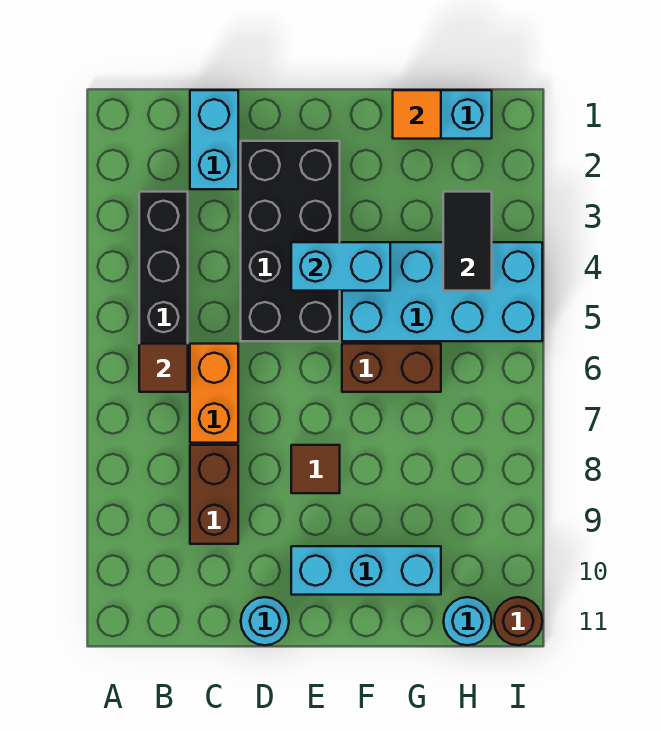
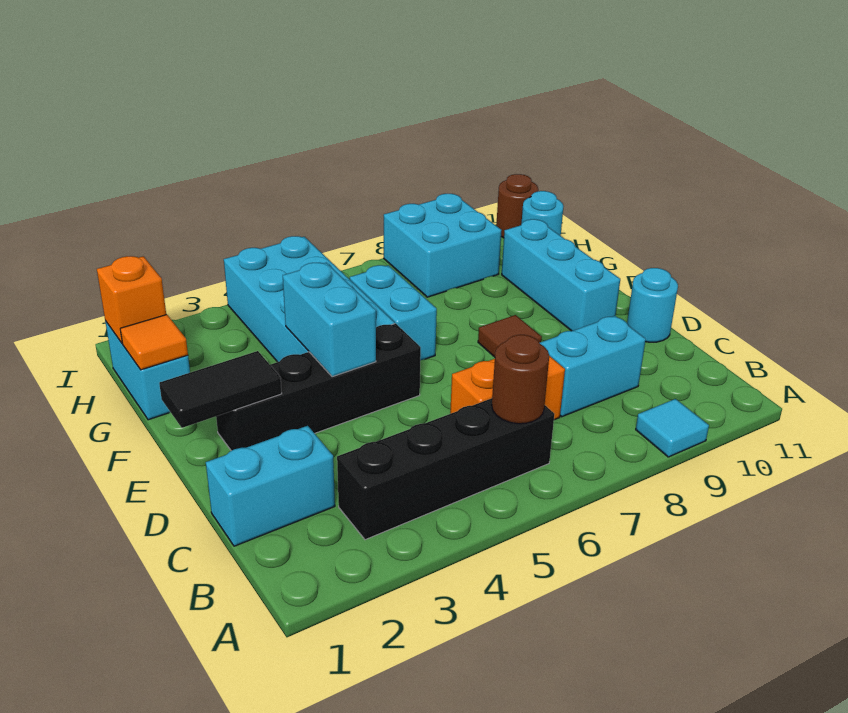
none -> cyan tile A9 level 1
brown tile B6 level 2 -> brown round brick B6 level 2
brown brick C8:C9 level 1 -> cyan brick C8:C9 level 1
black brick D2:E5 level 1 -> black brick E2:E5 level 1
brown brick F6:G6 level 1 -> cyan brick F6:G6 level 1
none -> orange brick H1 level 2
black tile H3:H4 level 2 -> black tile E1:E2 level 2
none -> cyan brick H8:I9 level 1

